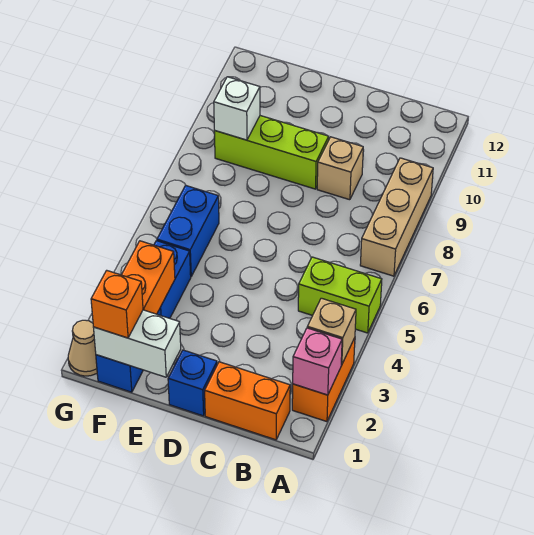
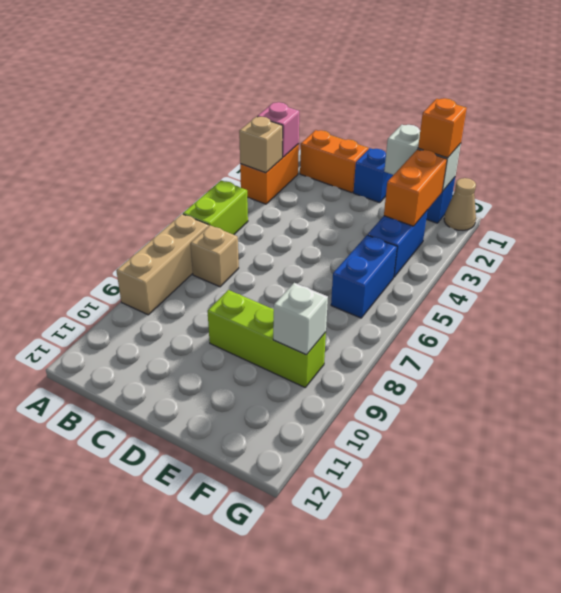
lime brick A5:B5 level 1 -> lime brick A5:A6 level 1
tan brick C9 level 1 -> tan brick B7 level 1

